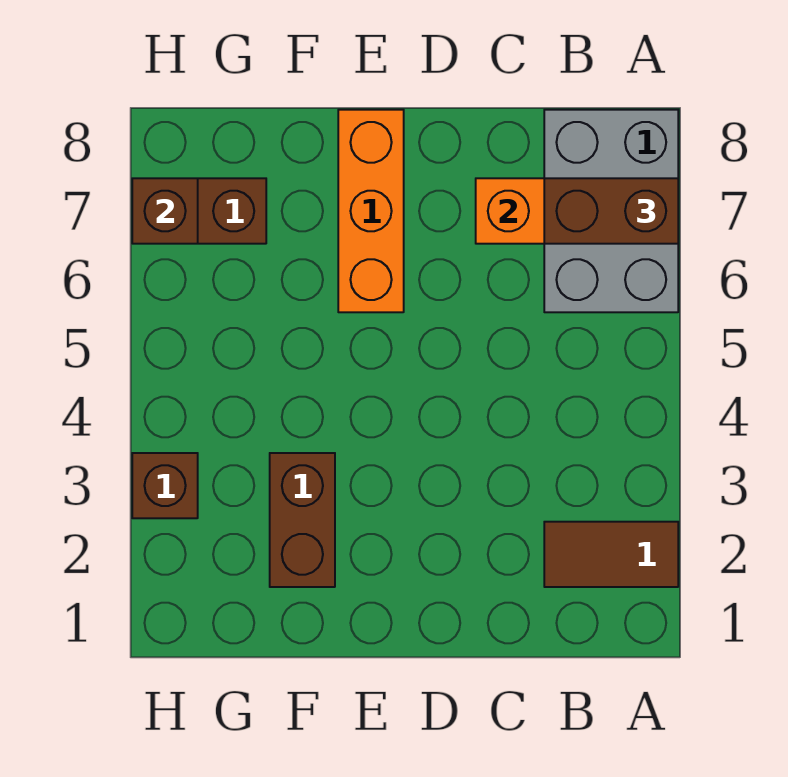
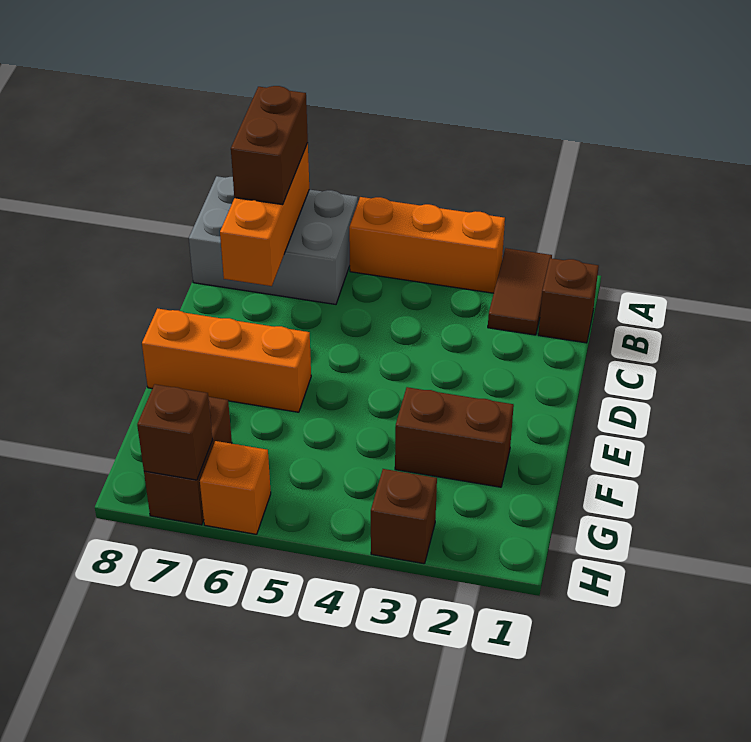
none -> orange brick A3:A5 level 1
none -> brown brick B1 level 1
none -> orange brick H6 level 1

